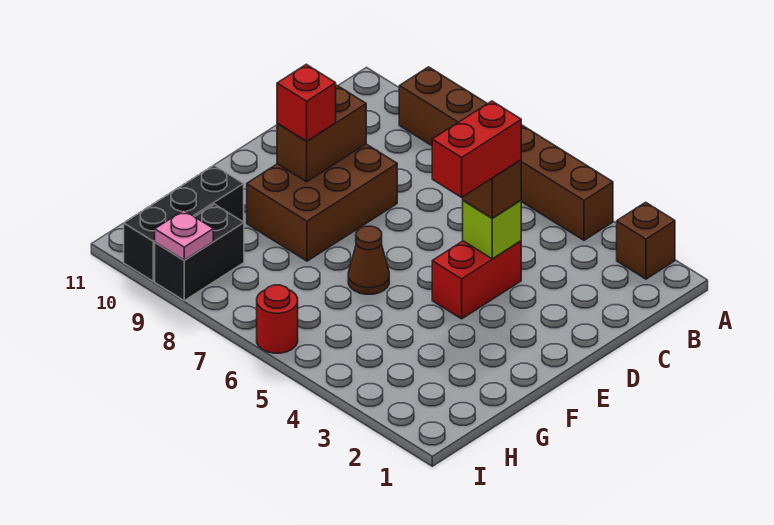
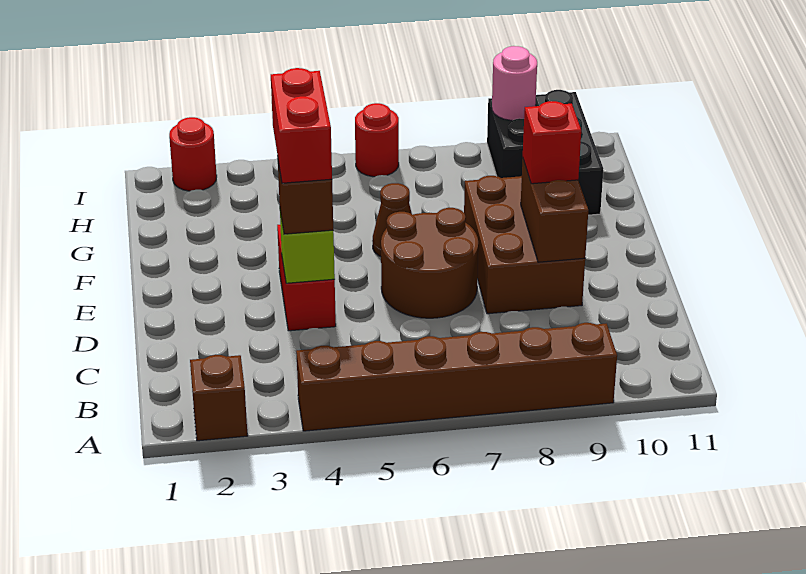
none -> brown round brick D6:E7 level 1
none -> red round brick I2 level 1
pink plate I9 level 2 -> pink round brick I9 level 2

